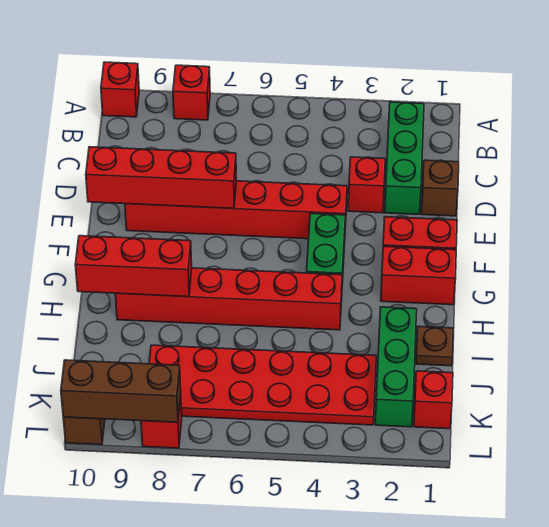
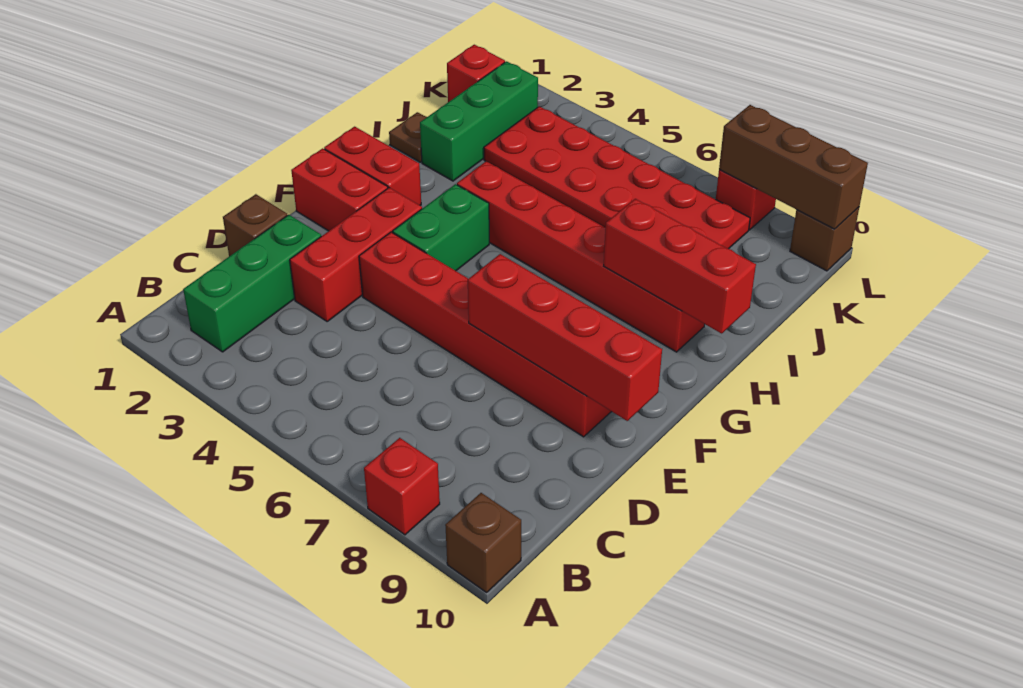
red brick A10 level 1 -> brown brick A10 level 1
red brick D3 level 1 -> red brick D3:F3 level 1

